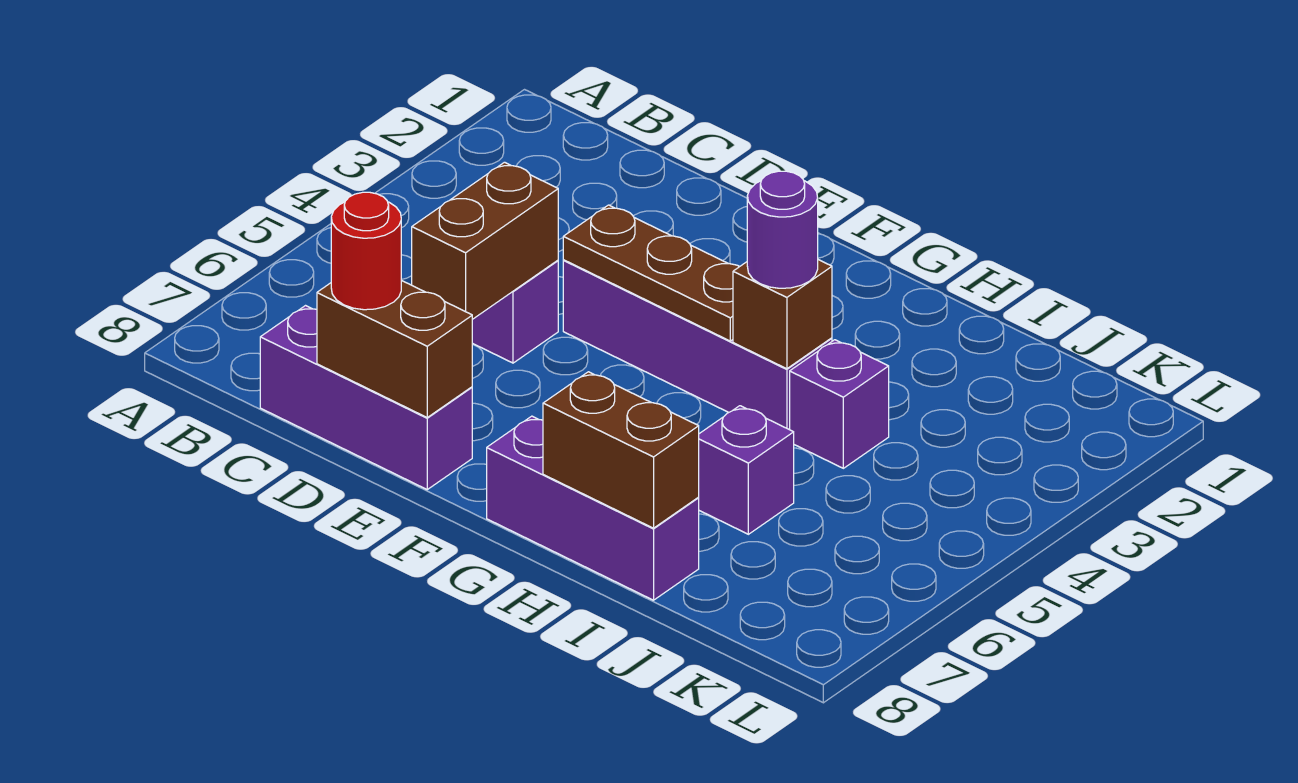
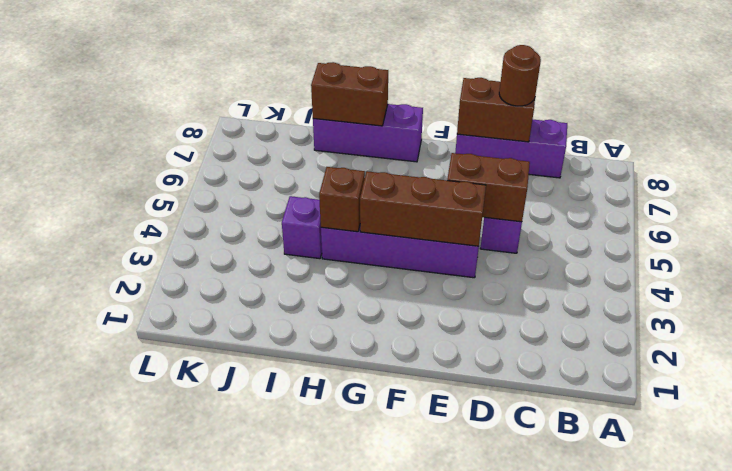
brown brick D5:D6 level 2 -> brown brick D5:E5 level 2
red round brick D8 level 3 -> brown round brick D8 level 3
brown plate E4:G4 level 2 -> brown brick E4:G4 level 2
purple round brick H4 level 3 -> none
purple brick I6 level 1 -> none

